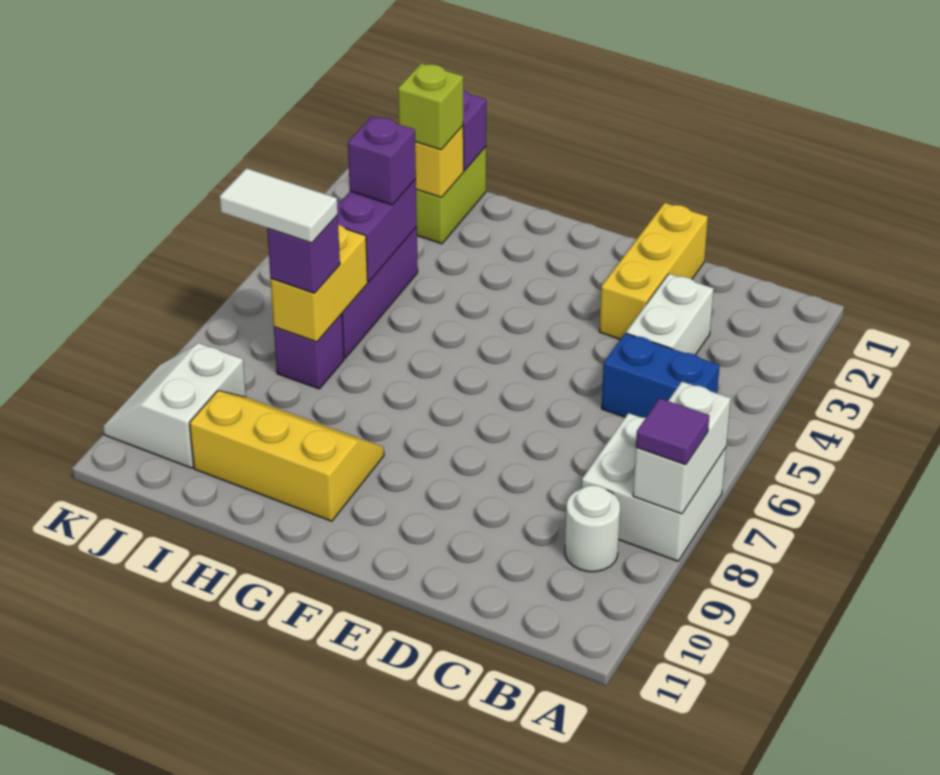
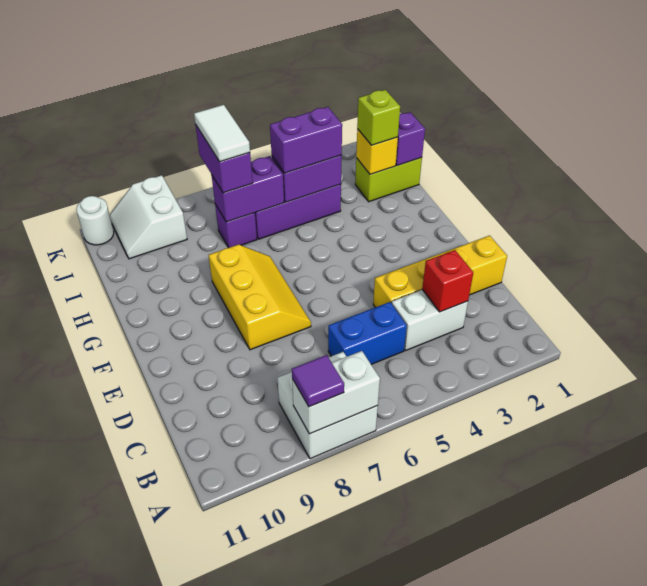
blue brick B5:C5 level 1 -> blue brick C5:C6 level 1
white round brick B9 level 1 -> white round brick K11 level 1
none -> red brick C3 level 2
yellow brick D1:D3 level 1 -> yellow brick D1:D4 level 1
yellow slope G9:I10 level 1 top 10 -> yellow slope E7:G8 level 1 top 8
purple brick I4 level 3 -> purple brick I4:I5 level 3
yellow brick I6:I7 level 2 -> purple brick I6:I7 level 2
purple brick I7 level 3 -> purple brick I7:J7 level 3
white slope J9:K10 level 1 top J -> white slope J9:K10 level 1 top 9

